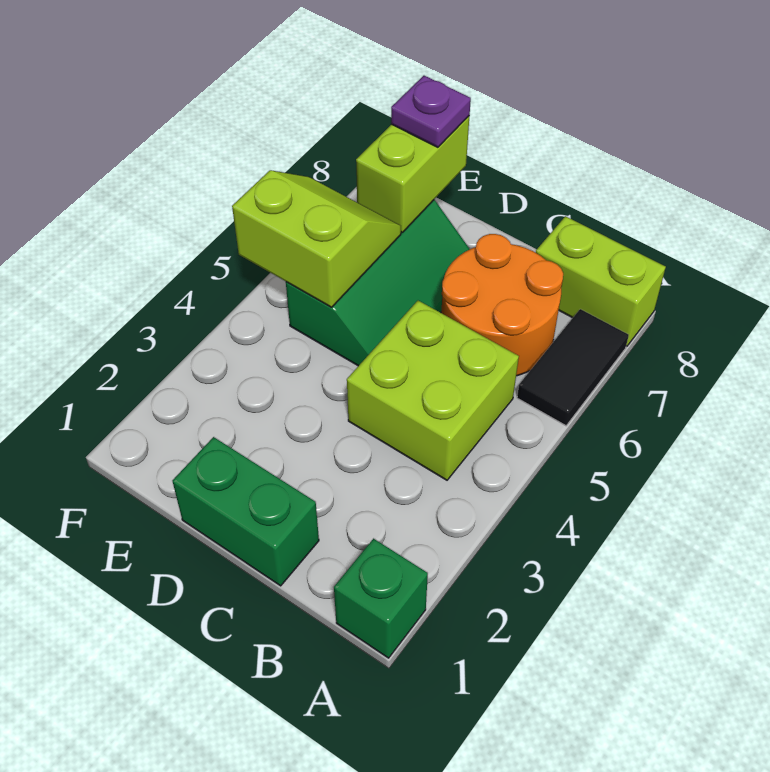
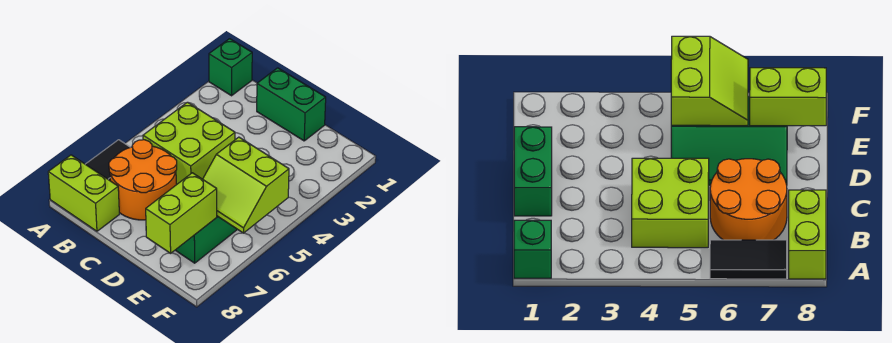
purple plate E8 level 3 -> none

